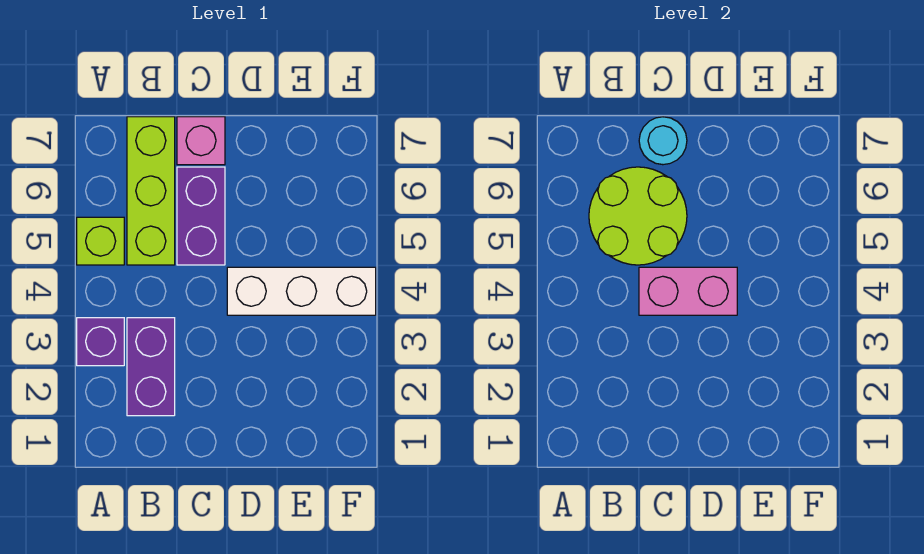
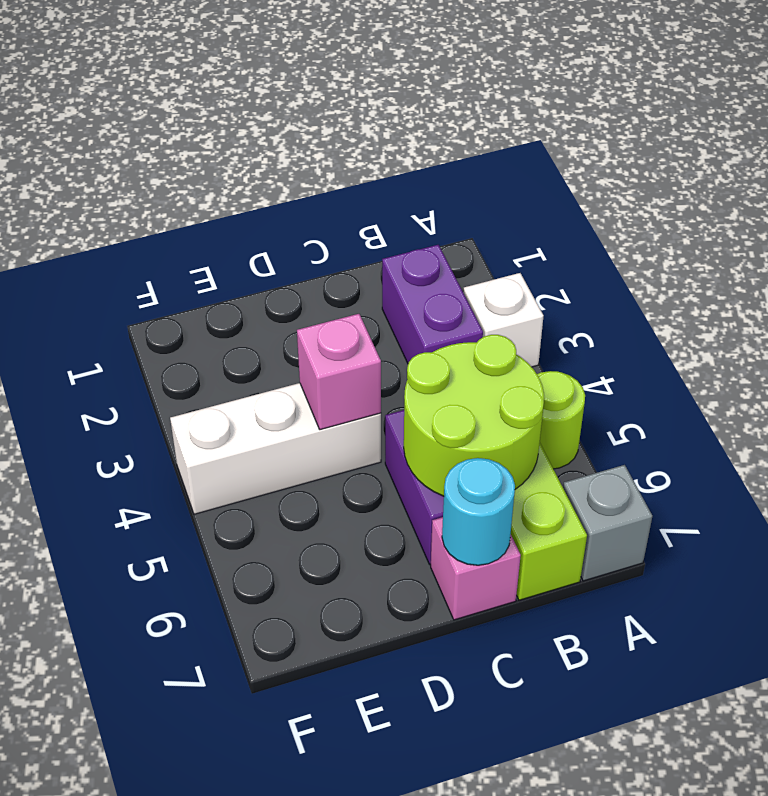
purple brick A3 level 1 -> white brick A3 level 1
lime brick A5 level 1 -> lime round brick A5 level 1
none -> grey brick A7 level 1
pink brick C4:D4 level 2 -> pink brick D4 level 2

